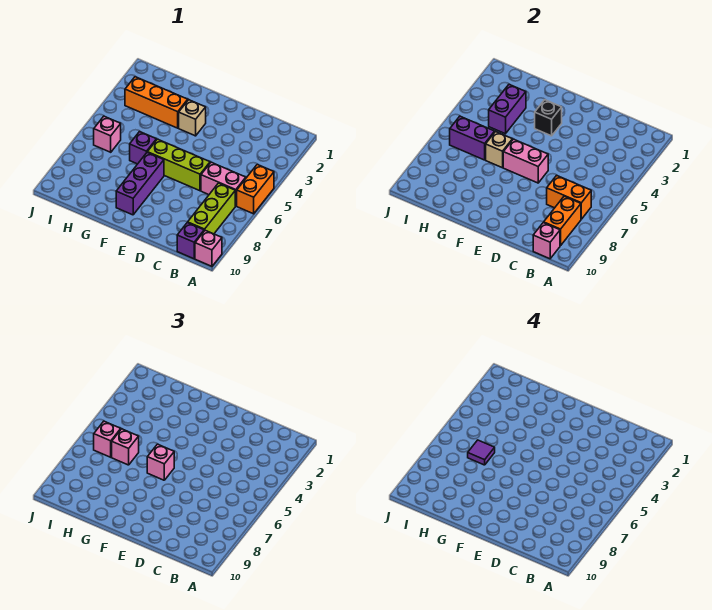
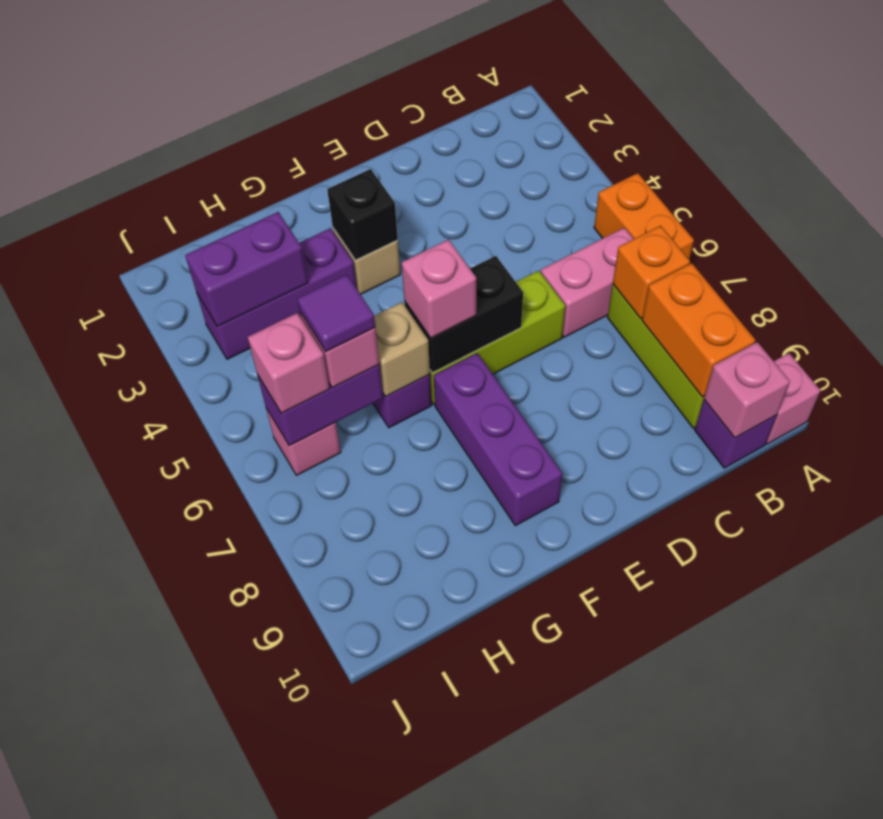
orange brick B7:C7 level 2 -> orange brick B7 level 2
pink brick E6:F6 level 2 -> black brick E6:F6 level 2
orange brick G3:I3 level 1 -> purple brick G3:I3 level 1
purple brick H3:H4 level 2 -> purple brick H3:I3 level 2

